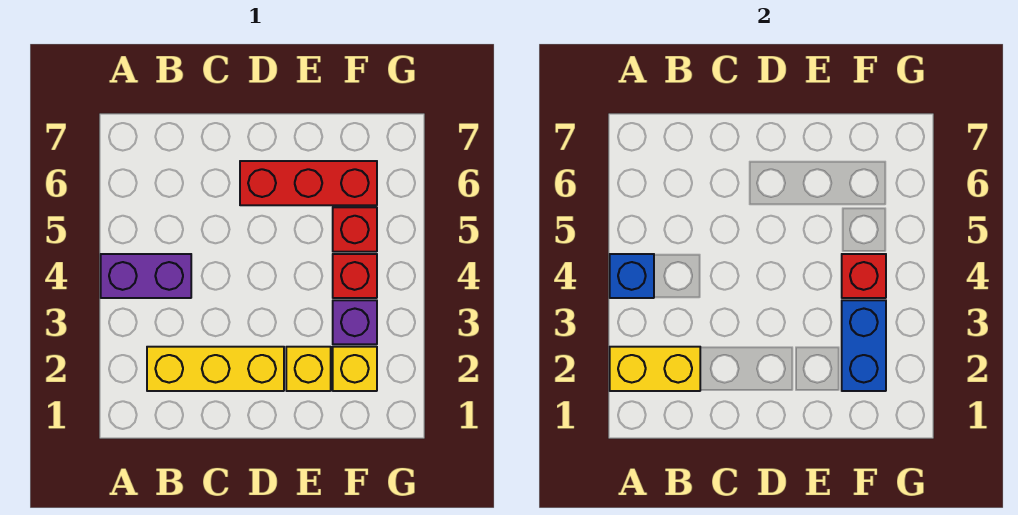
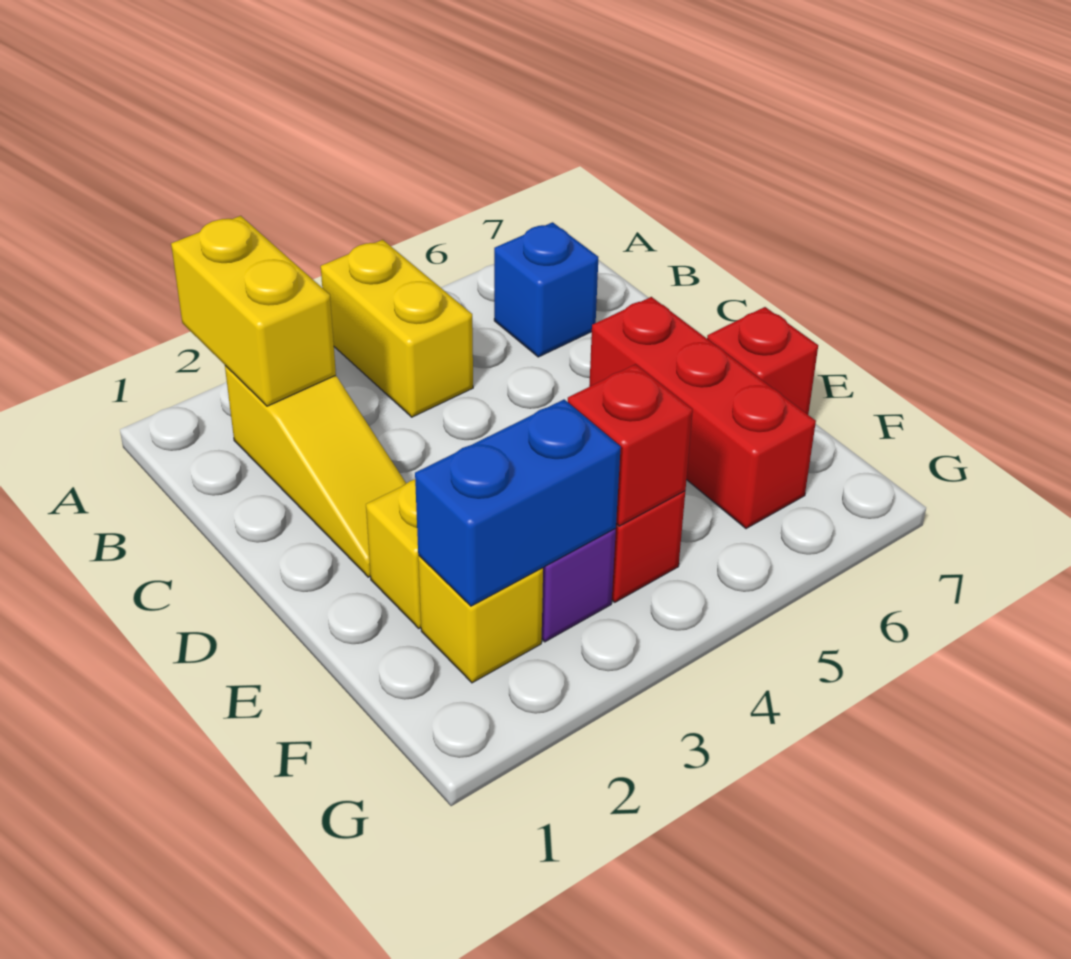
purple brick A4:B4 level 1 -> yellow brick A4:B4 level 1
blue brick A4 level 2 -> blue brick B6 level 1
yellow brick B2:D2 level 1 -> yellow slope B2:D2 level 1 top B
red brick F5 level 1 -> red brick E7 level 1

